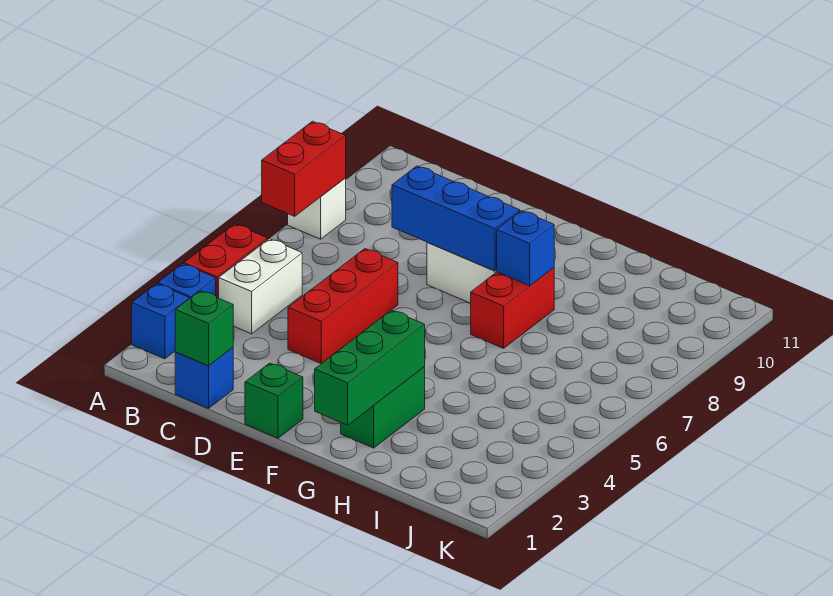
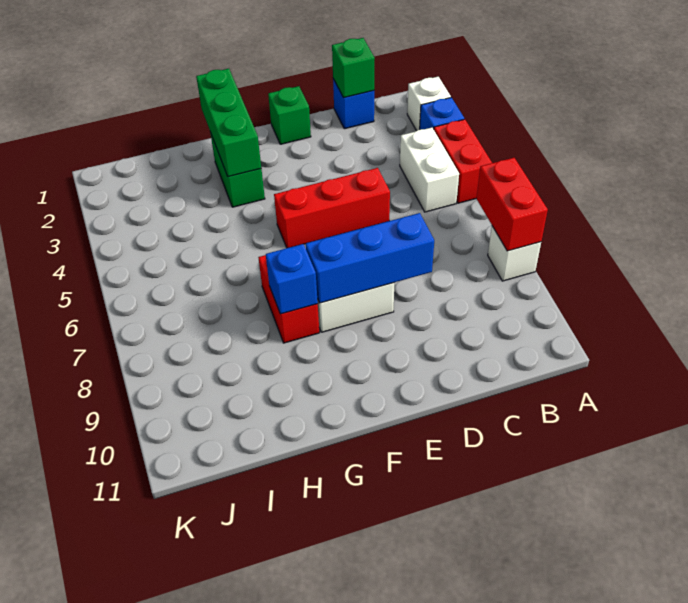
blue brick A2 level 1 -> white brick A2 level 1
red brick D4:D6 level 1 -> red brick D5:F5 level 1

